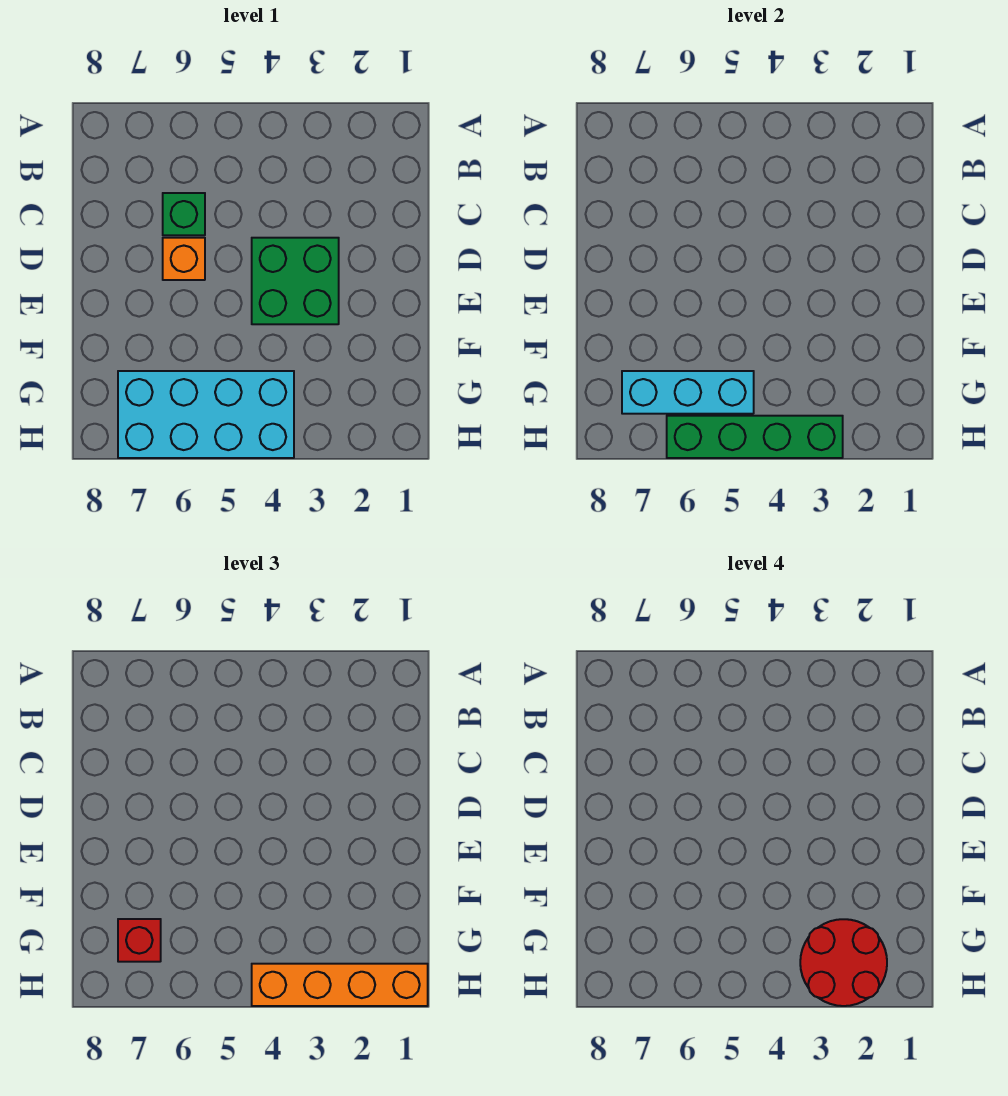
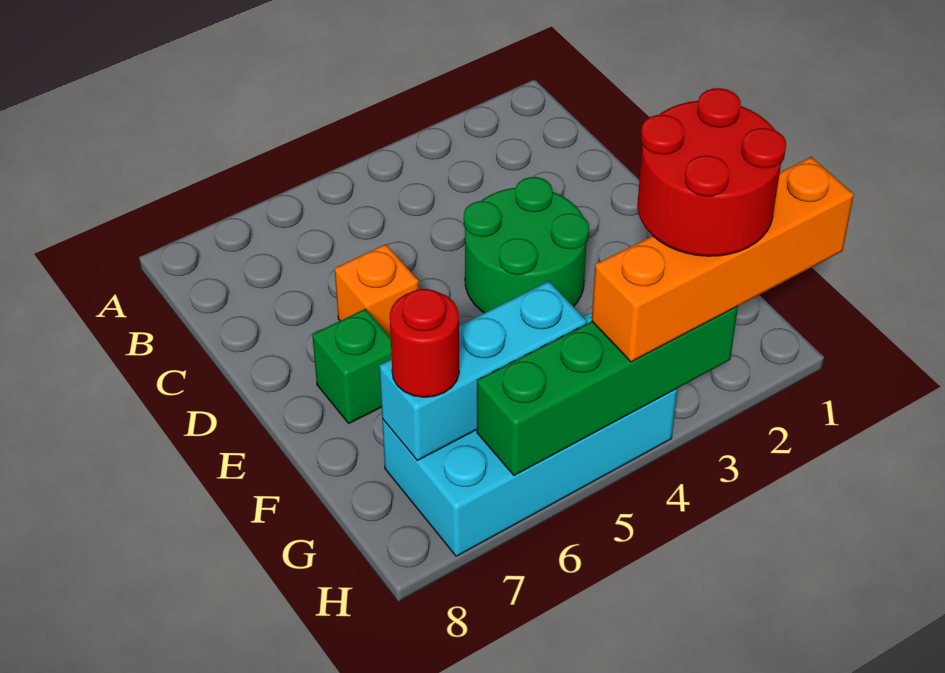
green brick C6 level 1 -> green brick E7 level 1
green brick D3:E4 level 1 -> green round brick D3:E4 level 1
red brick G7 level 3 -> red round brick G7 level 3

